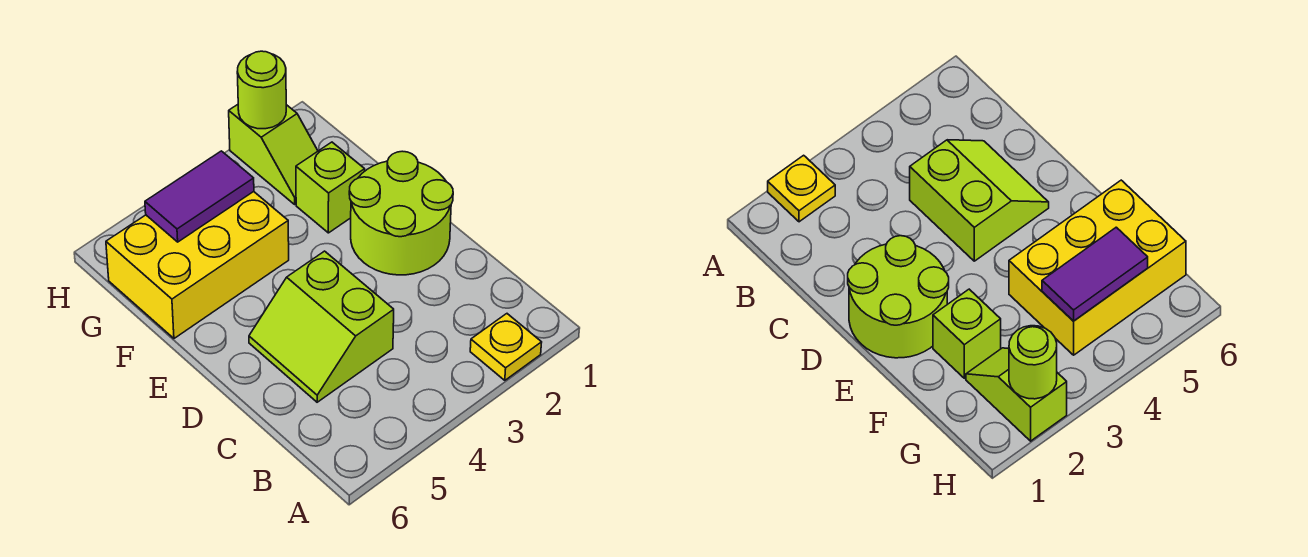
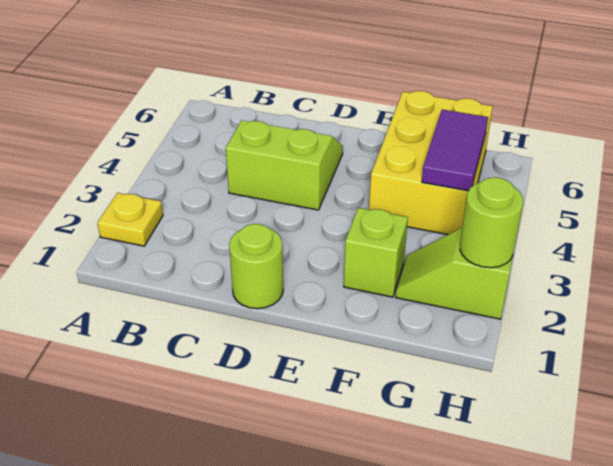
lime round brick D1:E2 level 1 -> lime round brick D1 level 1

